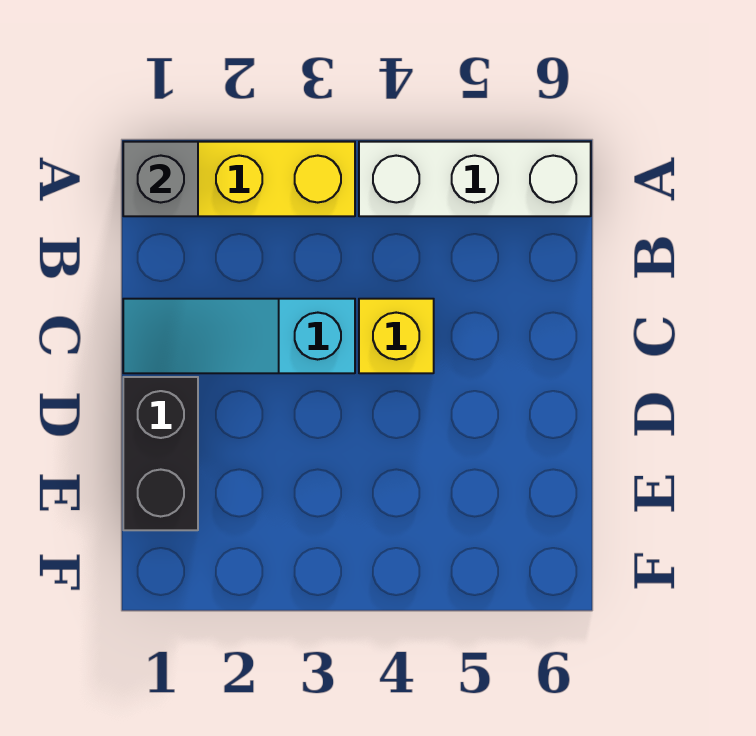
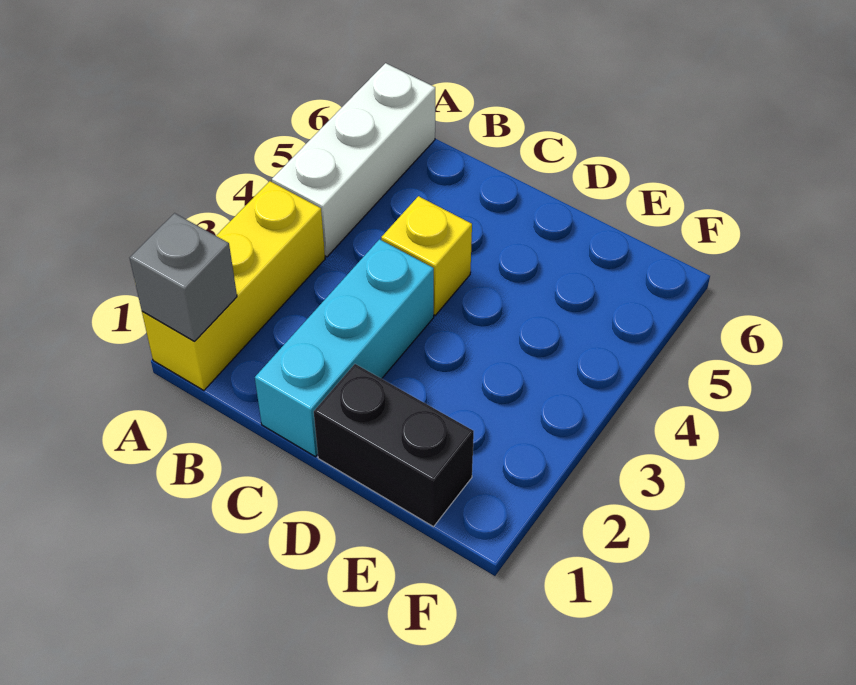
cyan slope C1:C3 level 1 top 3 -> cyan brick C1:C3 level 1

